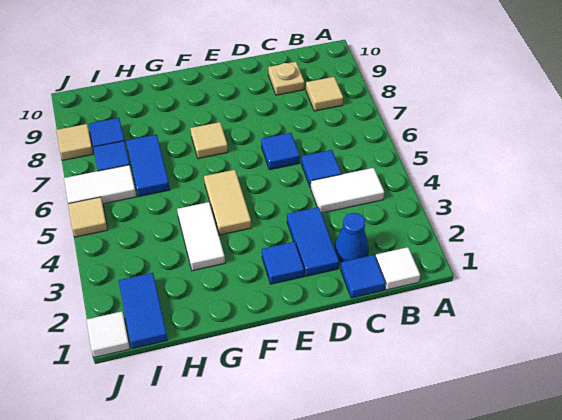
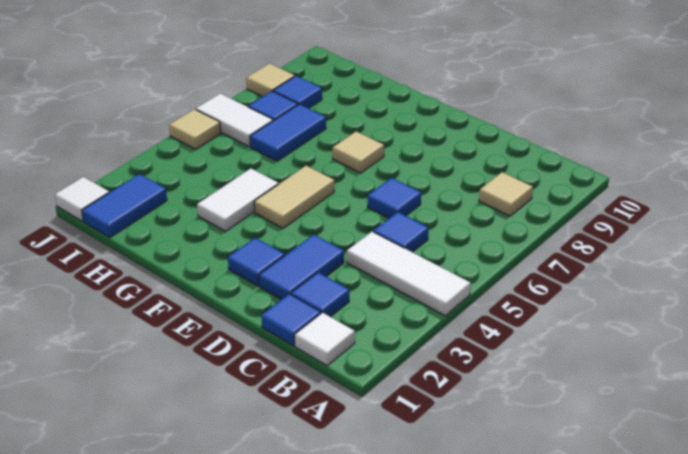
white tile B4:C4 level 1 -> white tile A4:C4 level 1
blue cone C2 level 1 -> blue tile C2 level 1
tan plate C9 level 1 -> none

